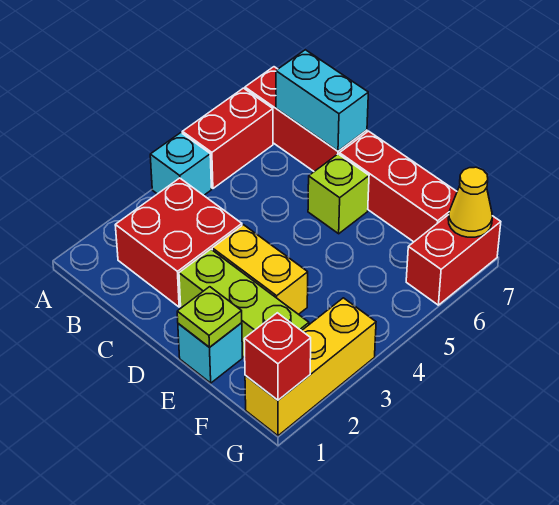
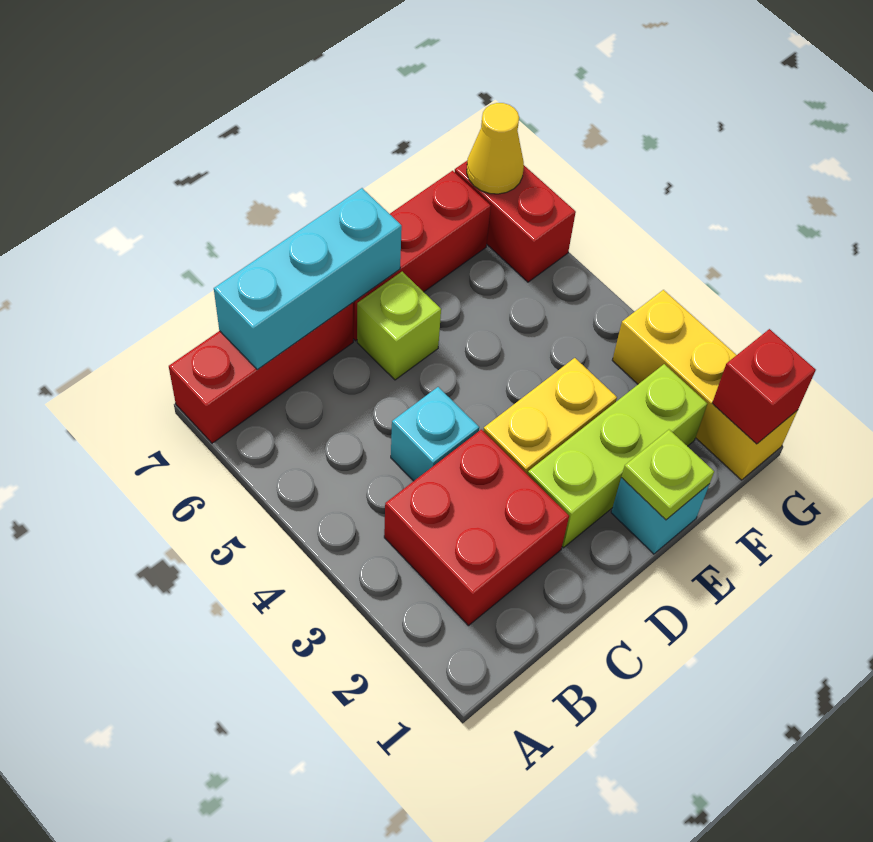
cyan brick A4 level 1 -> cyan brick C4 level 1
red brick A5:A6 level 1 -> none
cyan brick B7:C7 level 2 -> cyan brick B7:D7 level 2

